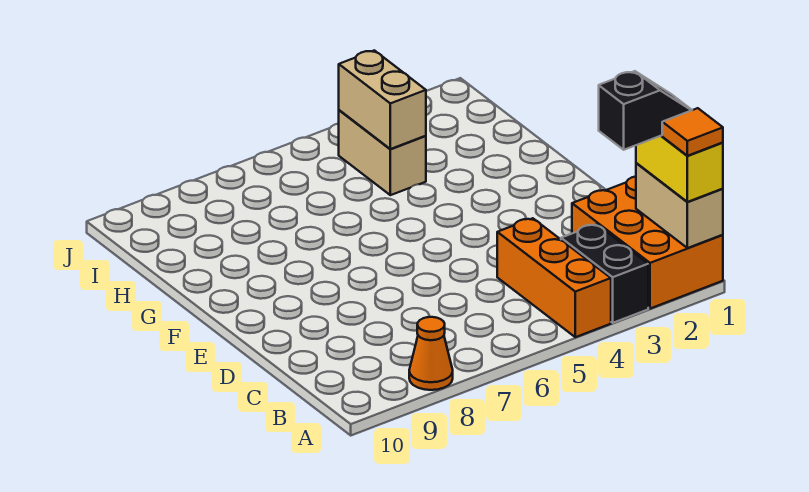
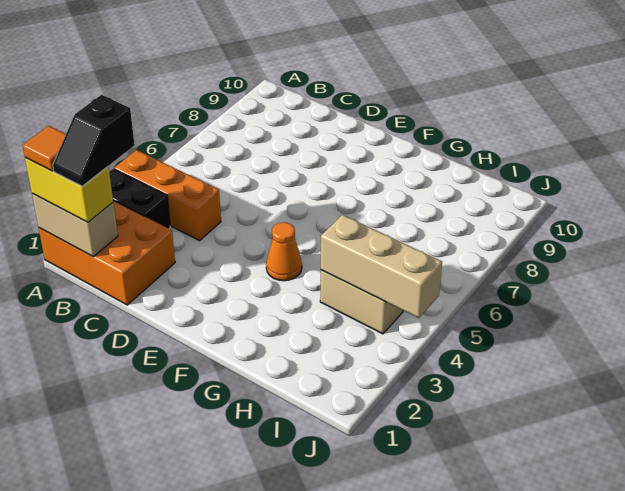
orange cone A8 level 1 -> orange cone F4 level 1
tan brick H4:I4 level 2 -> tan brick H4:J4 level 2

